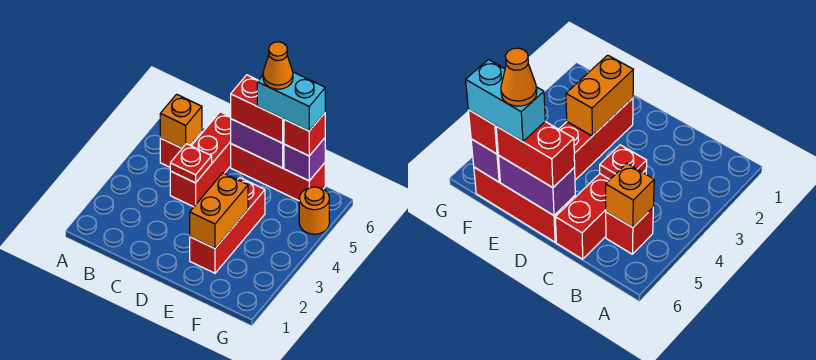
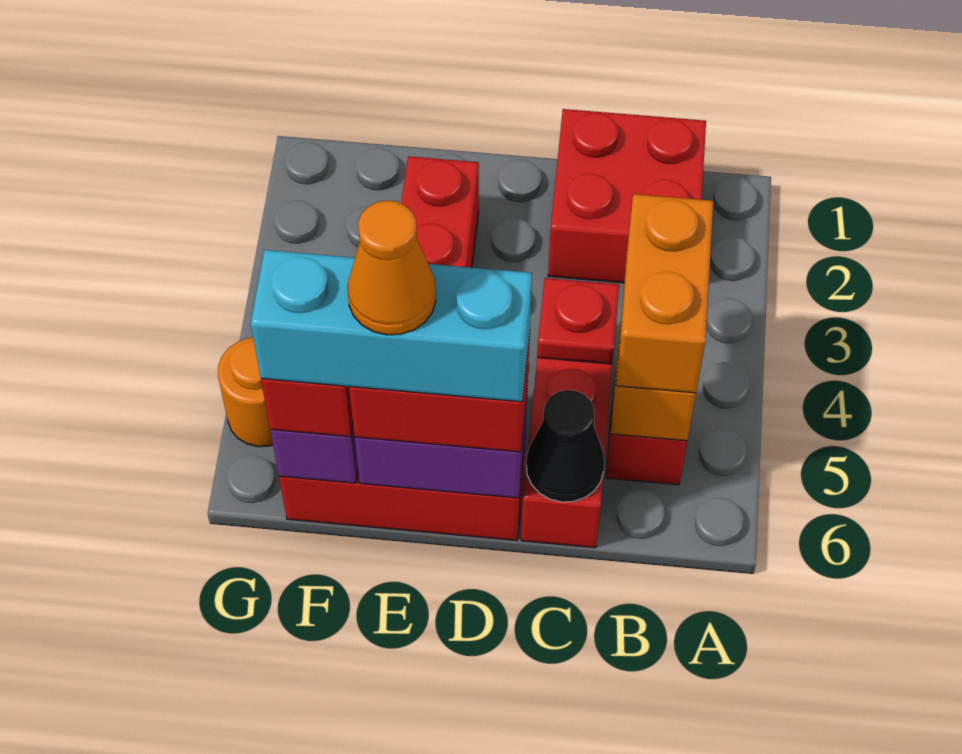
none -> red brick B1:C2 level 1
none -> black cone C6 level 2
orange brick E2:E3 level 2 -> orange brick B4:B5 level 3
cyan brick E6:F6 level 4 -> cyan brick D6:F6 level 4

